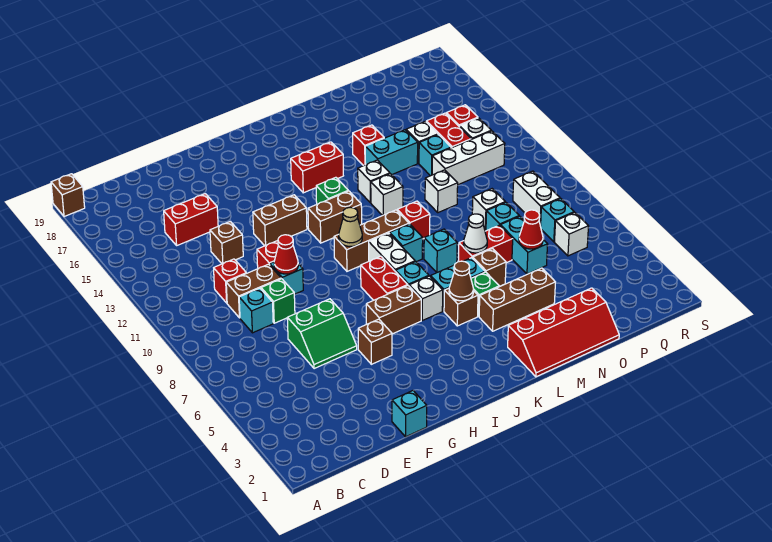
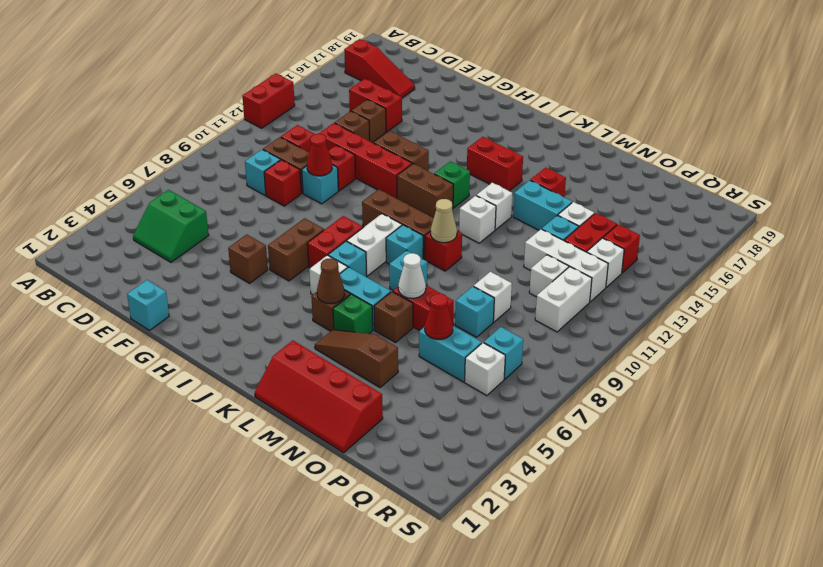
none -> red brick A12:A13 level 1
brown brick A19 level 1 -> brown brick E14 level 1
none -> red slope B17:D17 level 1 top B
green slope E6:F7 level 1 top 7 -> green slope C4:D5 level 1 top 5
green brick E9 level 1 -> red brick E9 level 1
none -> red brick E12:H12 level 1
brown brick H6:I6 level 1 -> brown brick H6:H7 level 1
tan cone I10 level 2 -> tan cone L10 level 2
brown brick L4:N4 level 1 -> brown slope L4:N4 level 1 top N
white brick N11 level 1 -> white brick P11 level 1
cyan brick O6:O7 level 1 -> cyan brick O6:P6 level 1
white brick Q8:Q9 level 1 -> white brick Q10:Q11 level 1

